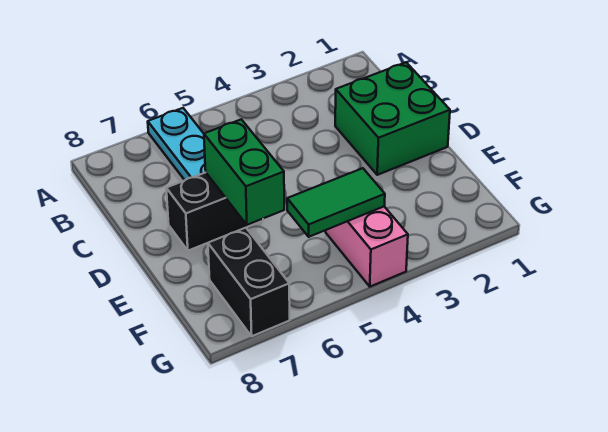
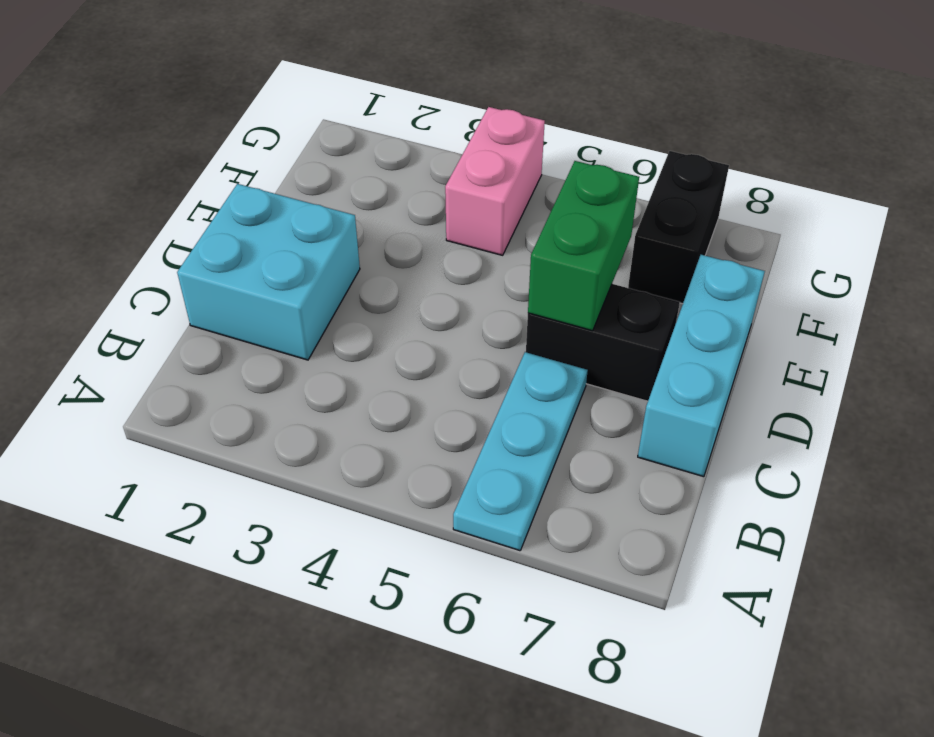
green brick C1:D2 level 1 -> cyan brick C1:D2 level 1
none -> cyan brick C8:E8 level 1
green tile F4:F5 level 2 -> none

